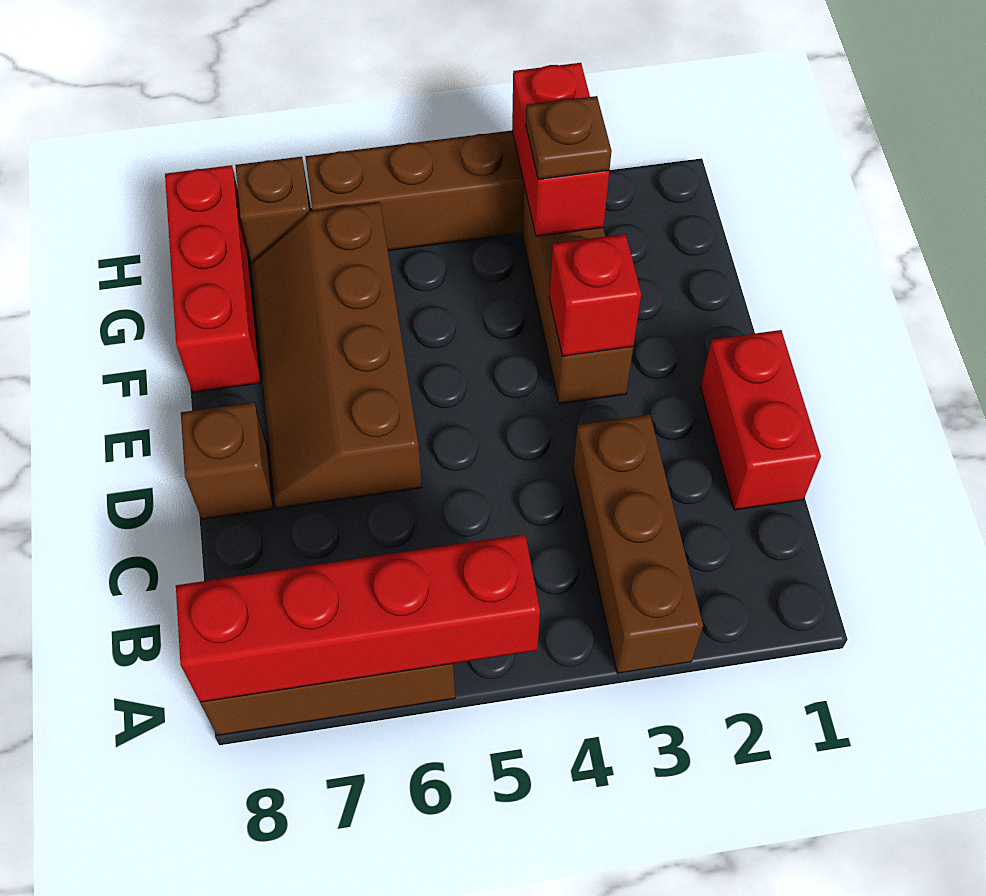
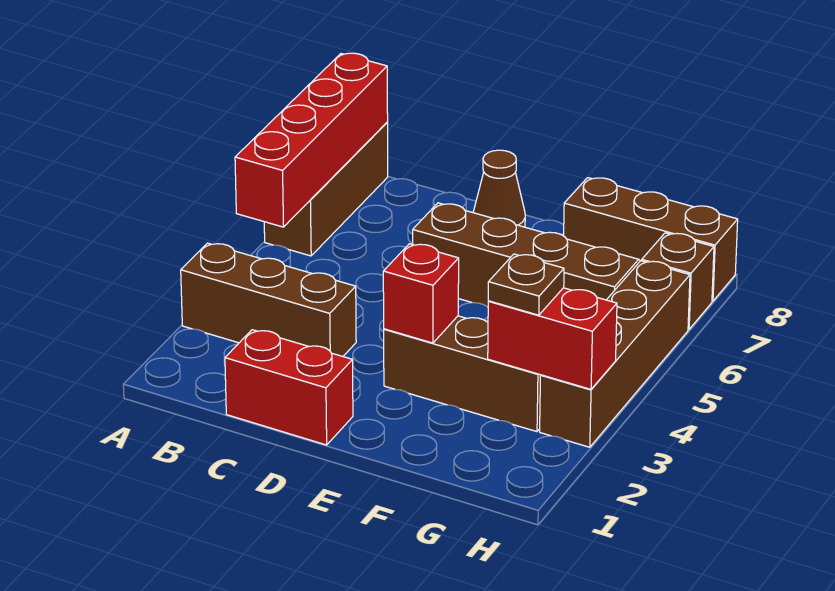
brown brick D8 level 1 -> brown cone D8 level 1
red brick F8:H8 level 1 -> brown brick F8:H8 level 1

